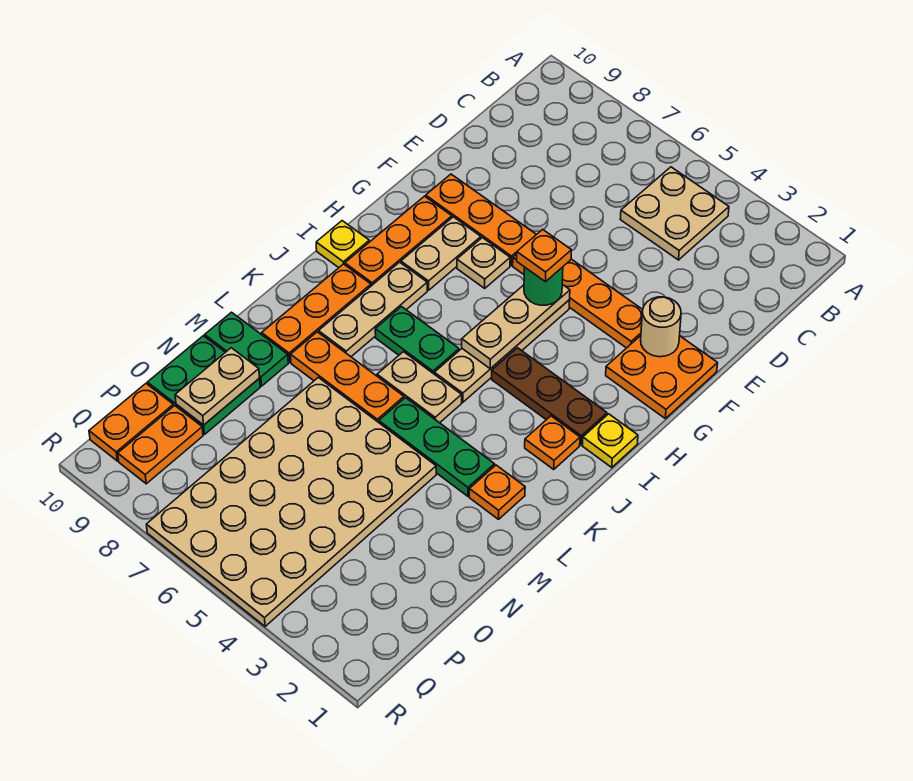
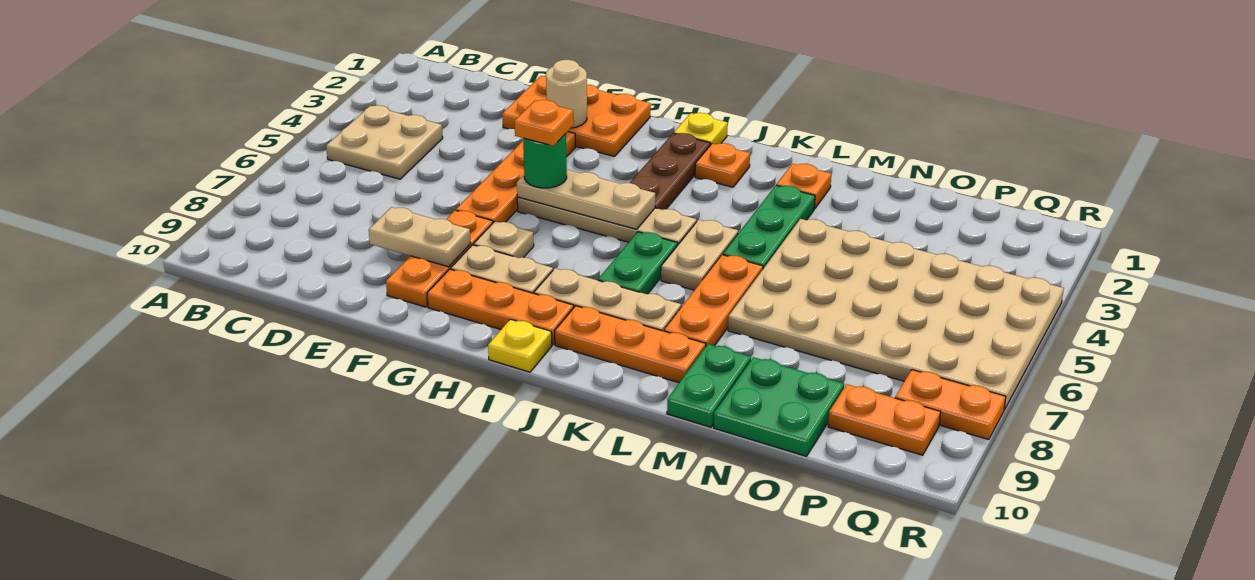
orange plate F1:G2 level 1 -> orange plate E1:G2 level 1
tan plate N9:O9 level 2 -> tan plate E8:F8 level 2
orange plate P10:Q10 level 1 -> orange plate Q8:R8 level 1

